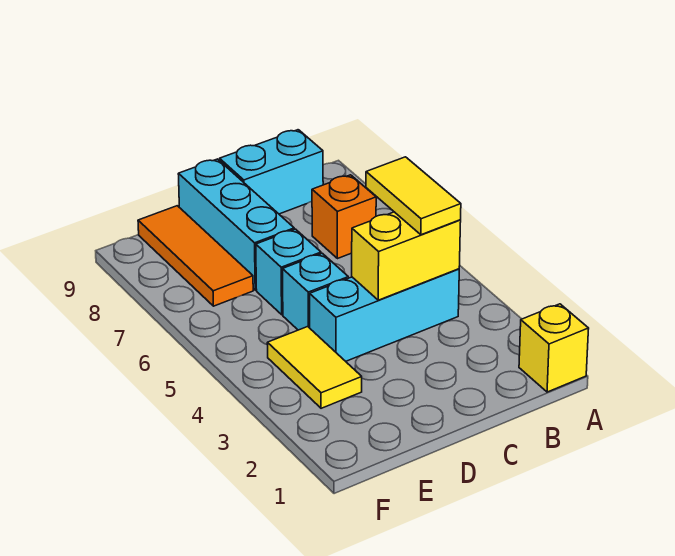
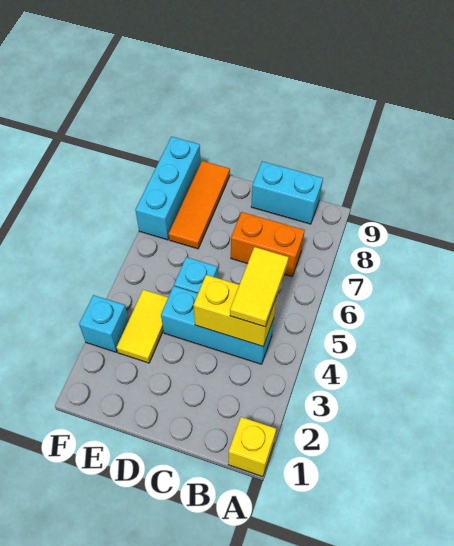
orange brick B7 level 1 -> orange brick B7:C7 level 1
cyan brick D6 level 1 -> cyan brick F3 level 1
cyan brick D7:D9 level 1 -> cyan brick F7:F9 level 1

